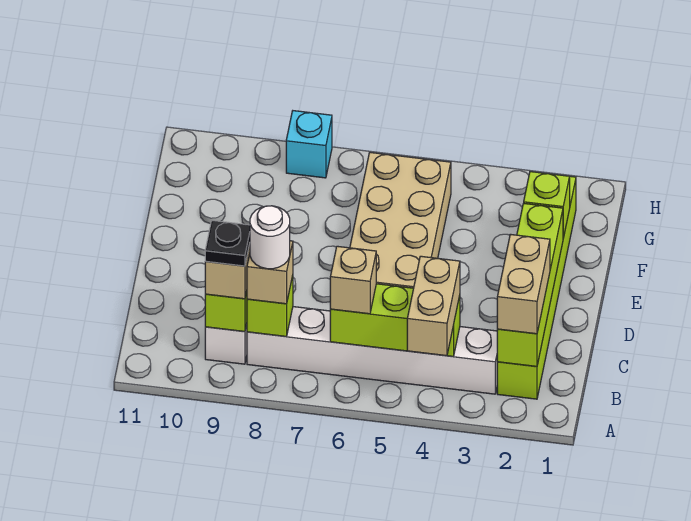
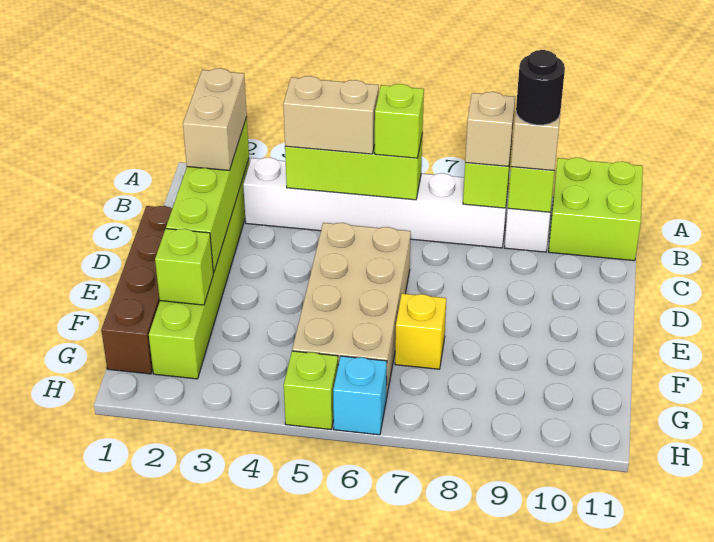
tan brick A4:B4 level 3 -> tan brick B4:B5 level 3
none -> lime brick A10:B11 level 1
tan brick B6 level 3 -> lime brick B6 level 3
white round brick B8 level 4 -> none
black plate B9 level 4 -> black round brick B9 level 4
none -> brown brick D1:G1 level 1
none -> yellow brick F7 level 1
none -> lime brick H5 level 1
cyan brick H8 level 1 -> cyan brick H6 level 1

